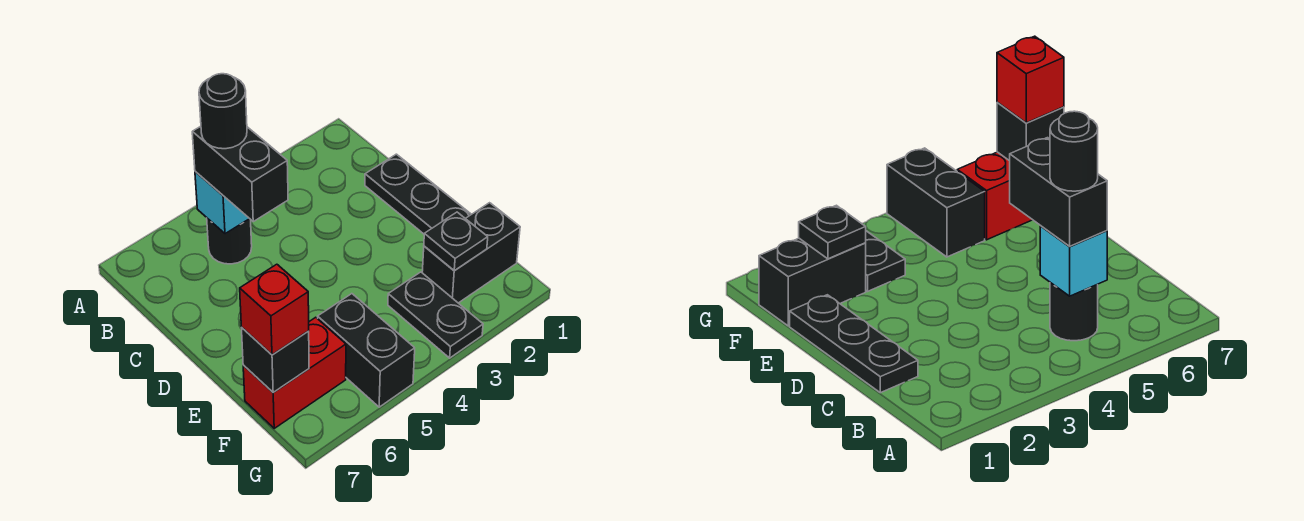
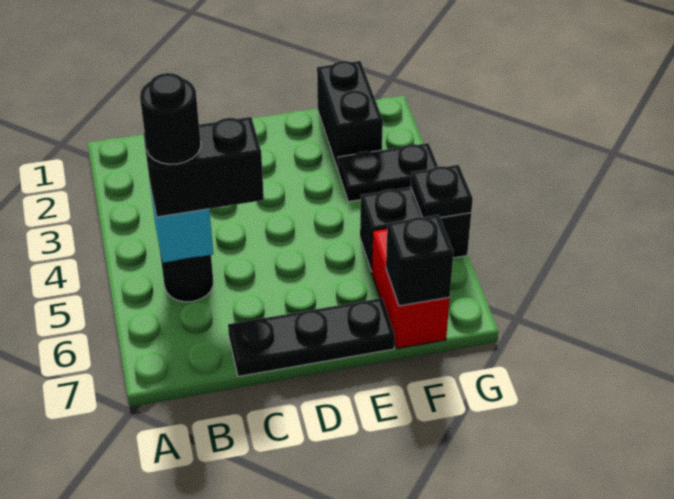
black plate C1:E1 level 1 -> black plate C7:E7 level 1
black plate F2 level 2 -> black plate G5 level 2
red brick F7 level 3 -> none

